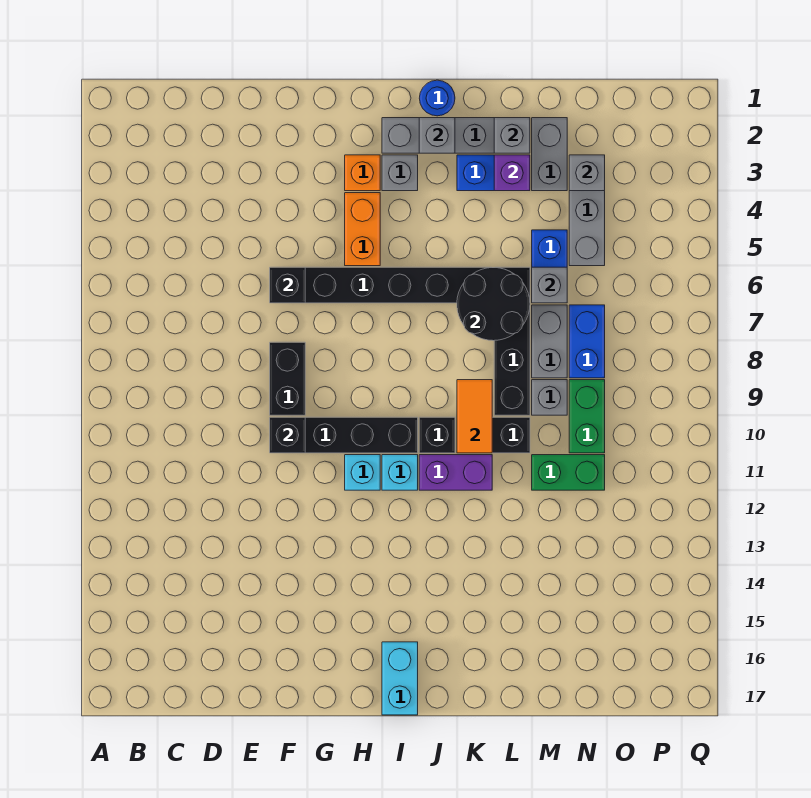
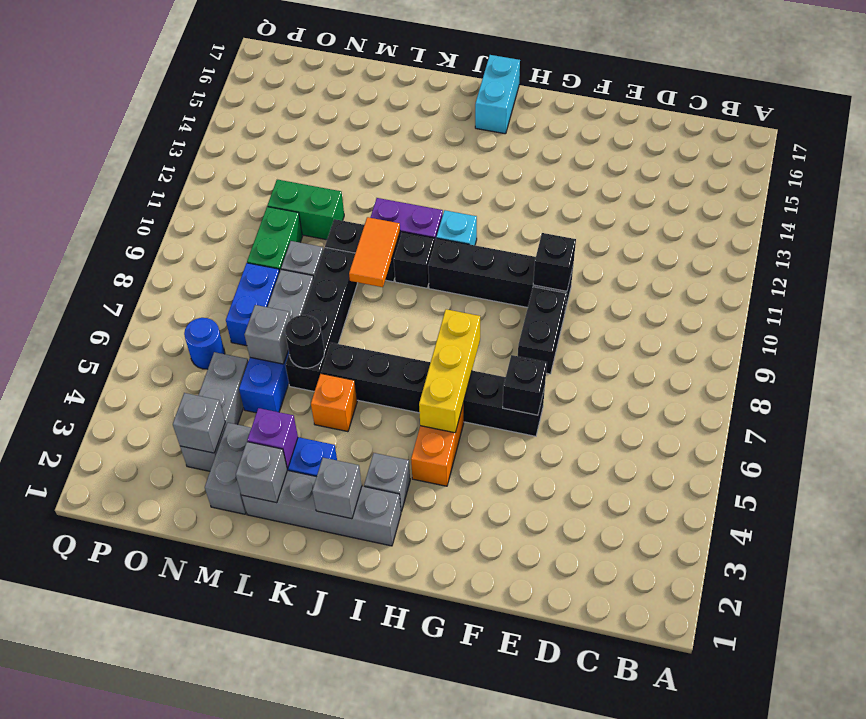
orange brick H3 level 1 -> orange brick K5 level 1
none -> yellow brick H5:H7 level 2
cyan brick H11 level 1 -> none
blue round brick J1 level 1 -> blue round brick O6 level 1
black round brick K6:L7 level 2 -> black round brick L6 level 2

